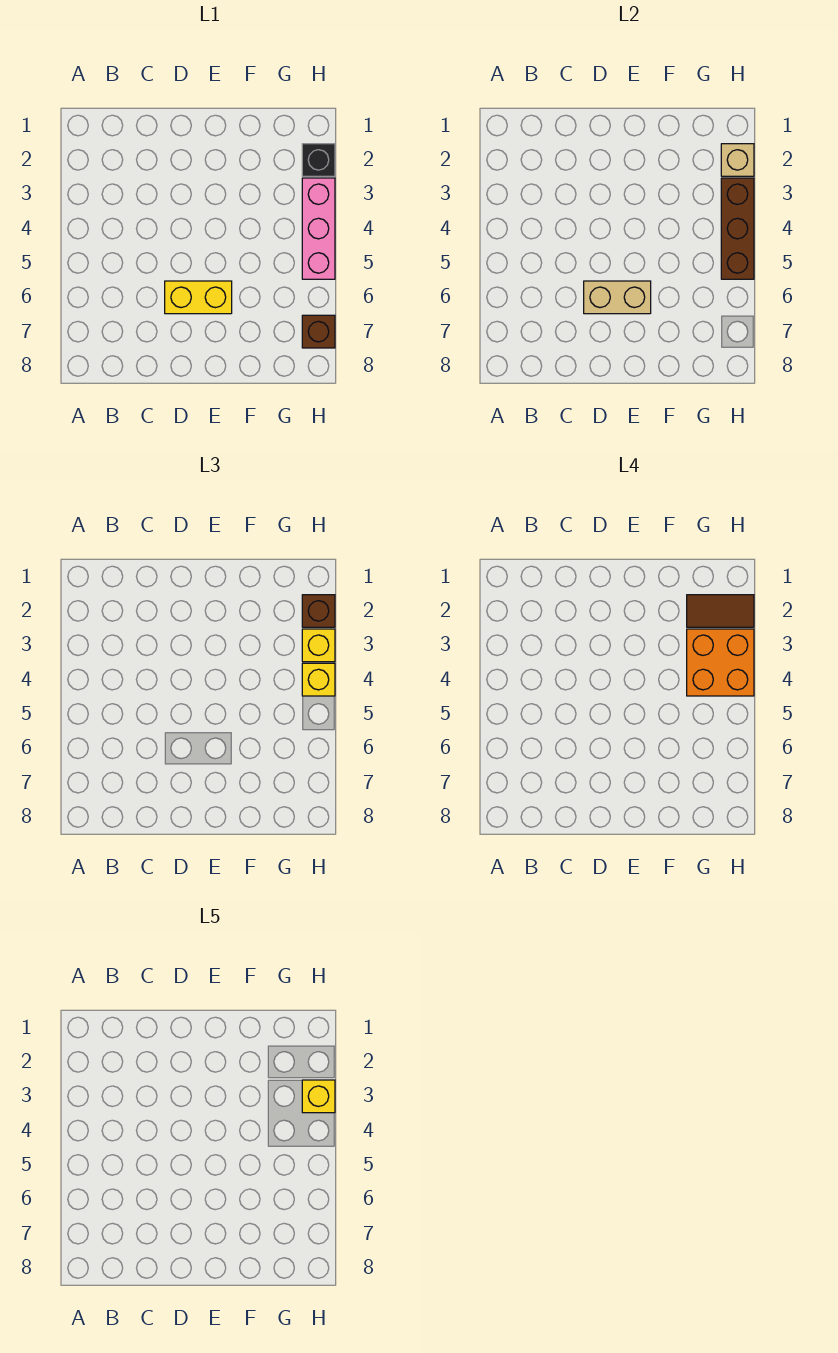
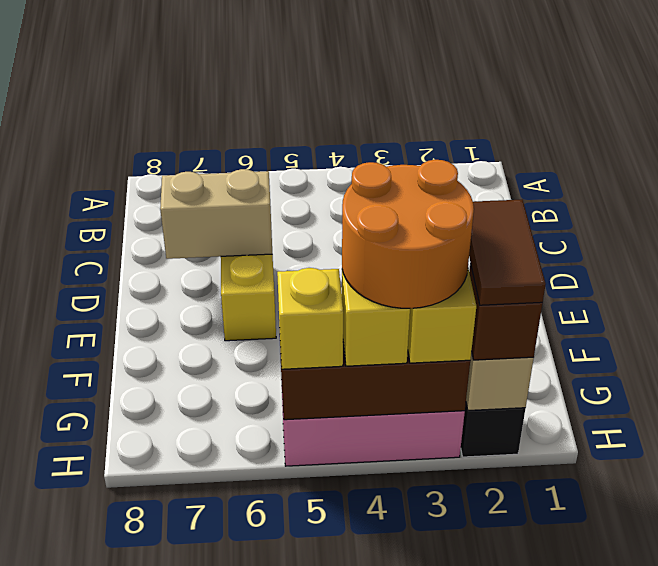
tan brick D6:E6 level 2 -> tan brick D6:D7 level 2
orange brick G3:H4 level 4 -> orange round brick G3:H4 level 4
yellow brick H3 level 5 -> yellow brick H5 level 3
brown brick H7 level 1 -> none

